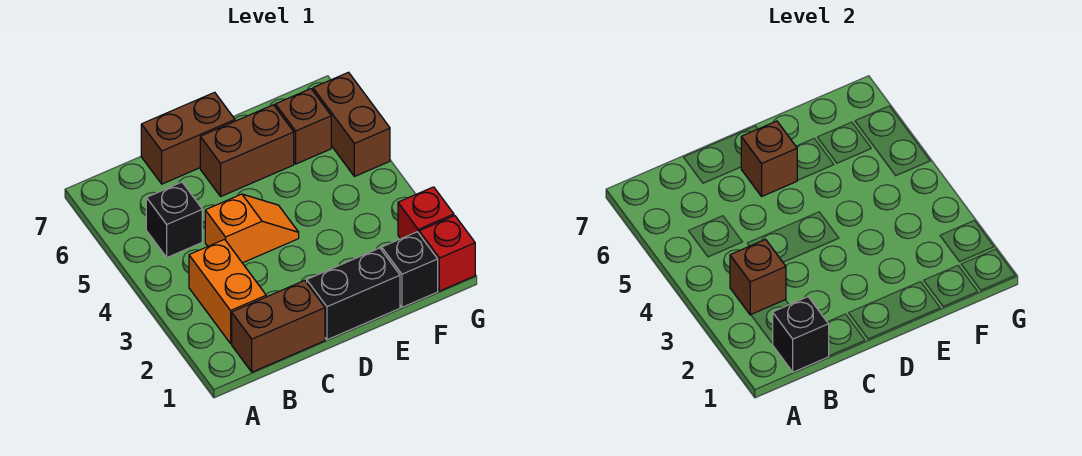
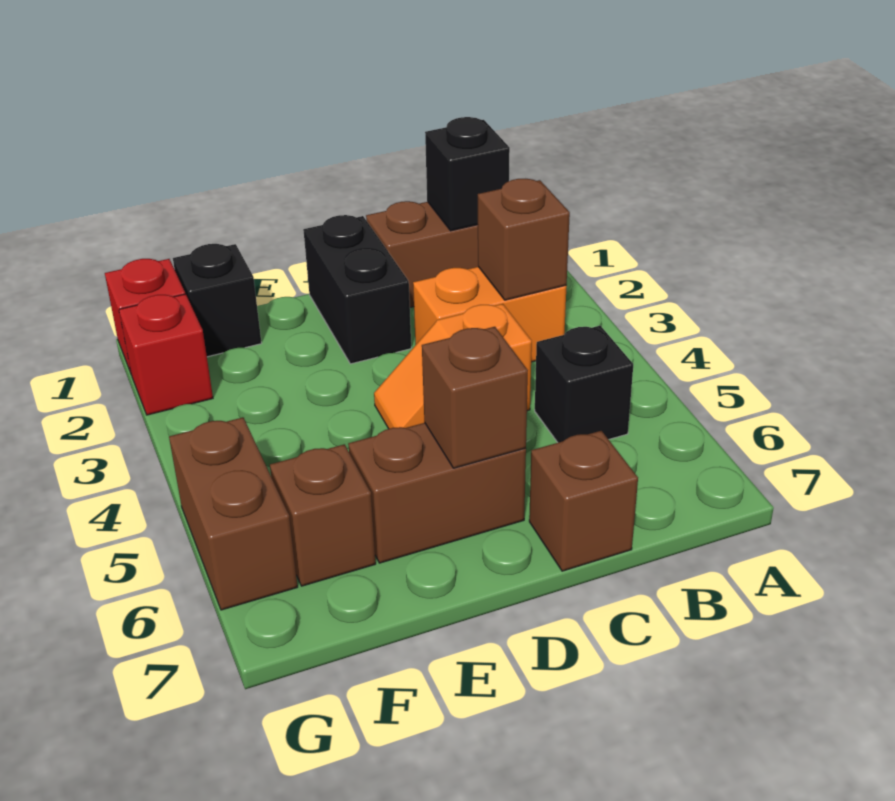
orange brick B2:B3 level 1 -> orange brick B3:C3 level 1
brown brick C7:D7 level 1 -> brown brick C7 level 1
black brick D1:E1 level 1 -> black brick D1:D2 level 1

